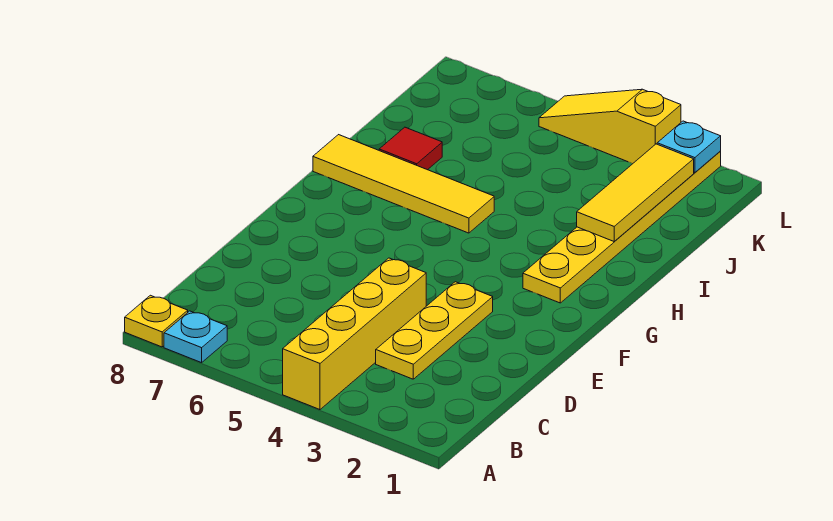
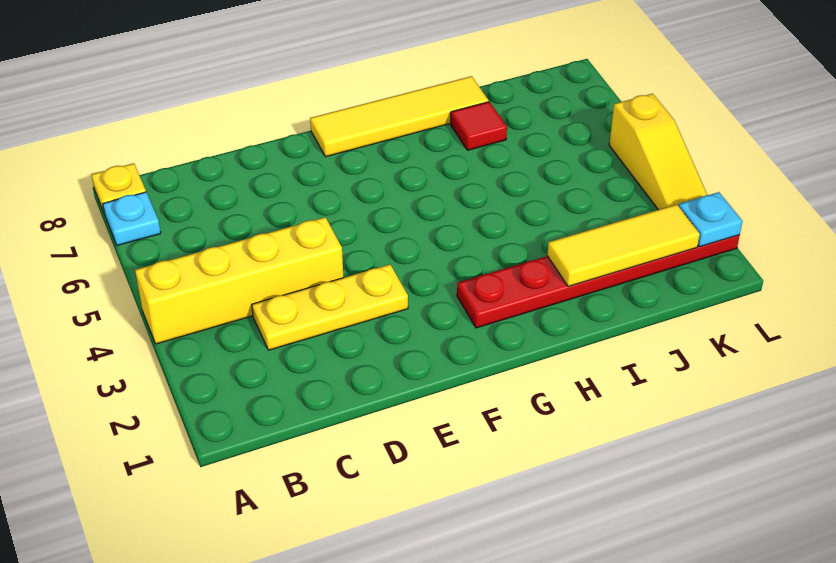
yellow plate G2:L2 level 1 -> red plate G2:L2 level 1
yellow tile H5:H8 level 1 -> yellow tile F8:I8 level 1
yellow slope L3:L5 level 1 top 3 -> yellow slope L3:L5 level 1 top 5

